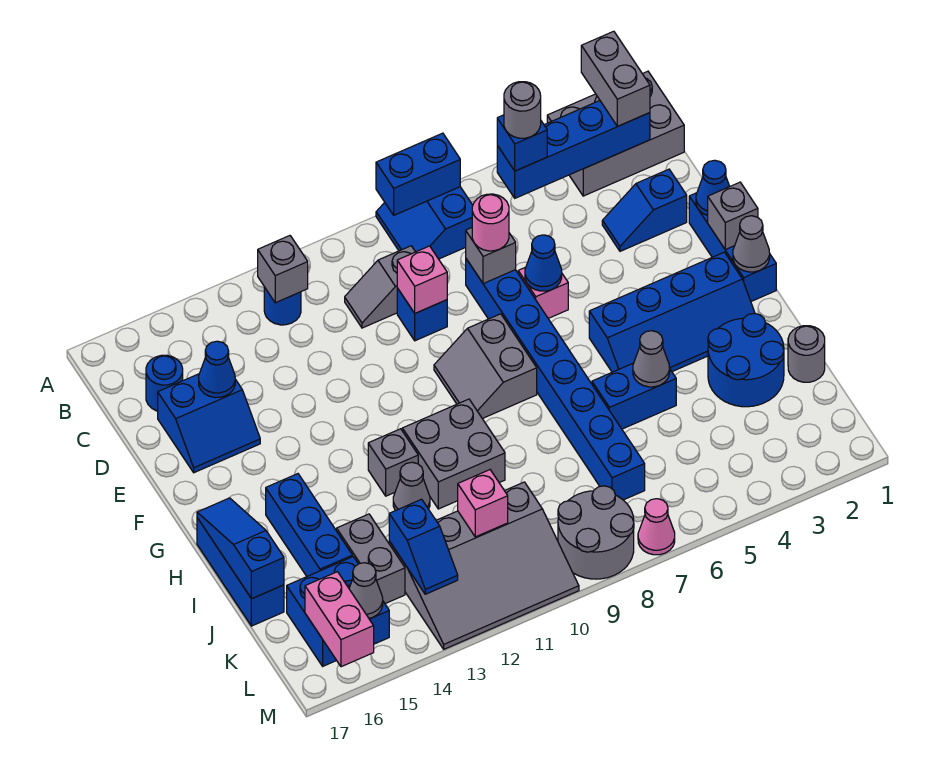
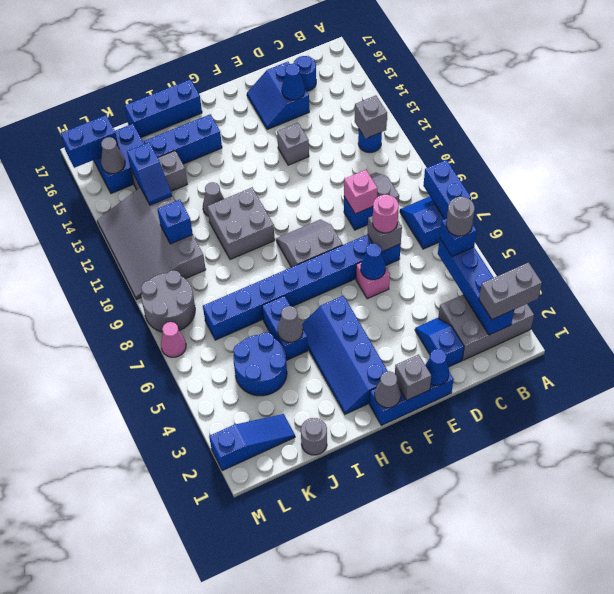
grey brick A1:B3 level 1 -> grey brick A2:C3 level 1
grey brick H12 level 1 -> grey brick E13 level 1
blue slope H17:J17 level 2 top J -> blue slope K2:M2 level 1 top M
blue round brick I2:J3 level 1 -> blue round brick J4:K5 level 1
pink brick K11 level 2 -> blue brick K11 level 2
blue slope K13:L13 level 2 top K -> blue slope K13:K14 level 2 top 14
pink brick L16:M16 level 2 -> blue brick L16:M16 level 2

